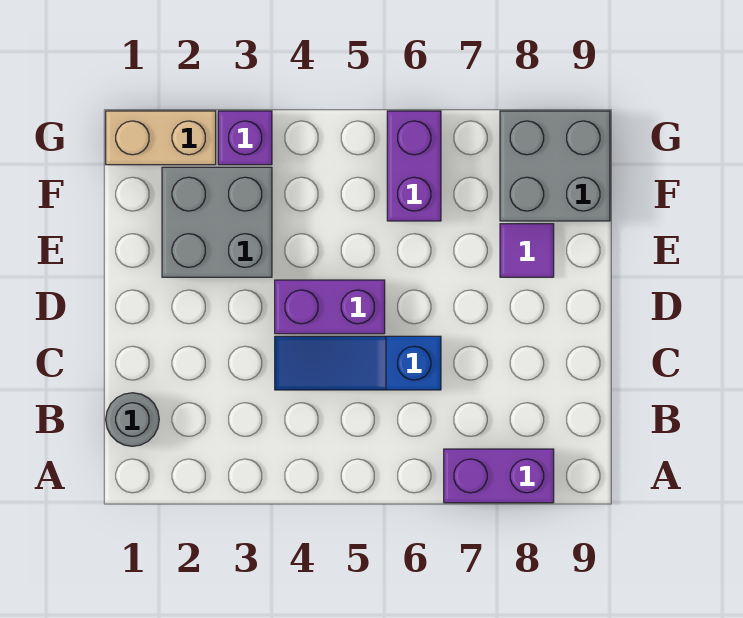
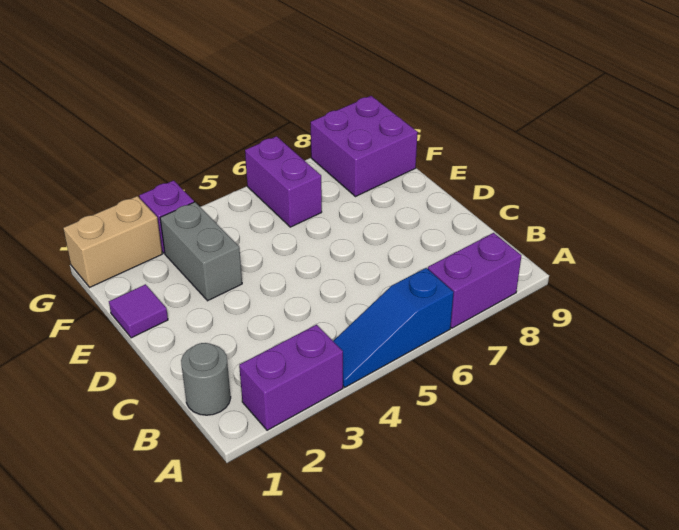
blue slope C4:C6 level 1 top 6 -> blue slope A4:A6 level 1 top 6
purple brick D4:D5 level 1 -> purple brick A2:A3 level 1
grey brick E2:F3 level 1 -> grey brick E3:F3 level 1
purple tile E8 level 1 -> purple tile E1 level 1
grey brick F8:G9 level 1 -> purple brick F8:G9 level 1

